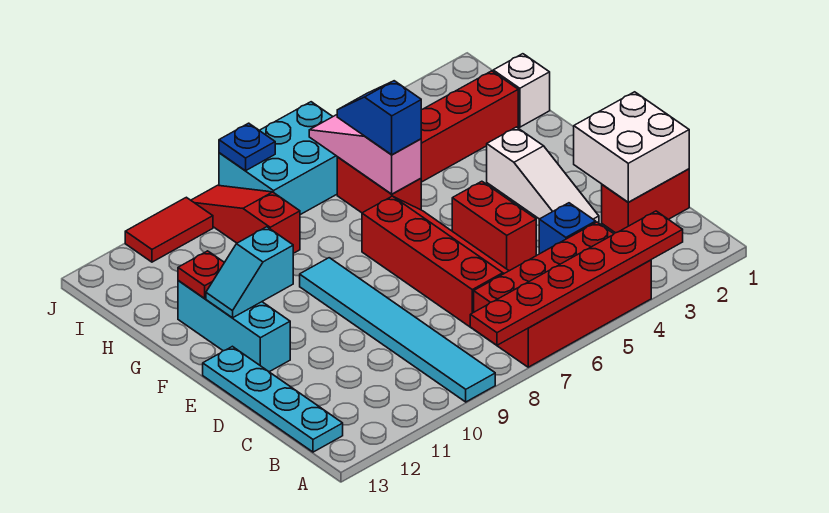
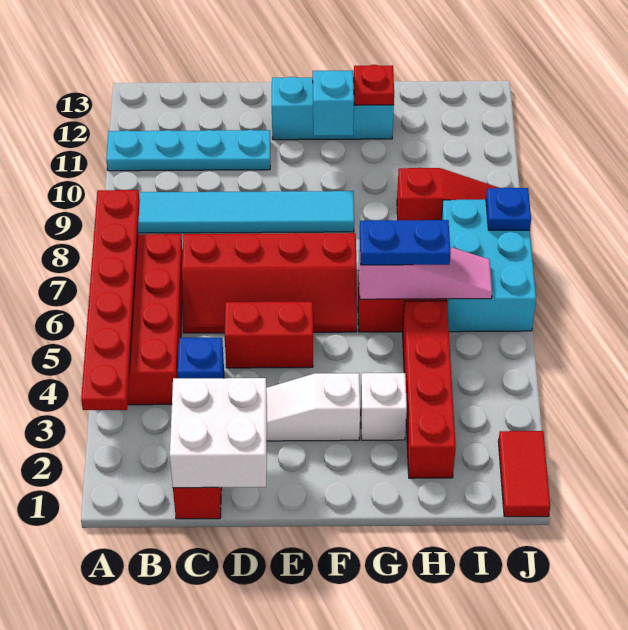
cyan plate B13:E13 level 1 -> cyan plate A11:D11 level 1
blue slope G6:H6 level 3 top G -> blue plate G6:H6 level 3
white brick H1 level 1 -> white brick G3 level 1
red tile J10:J11 level 1 -> red tile J1:J2 level 1

